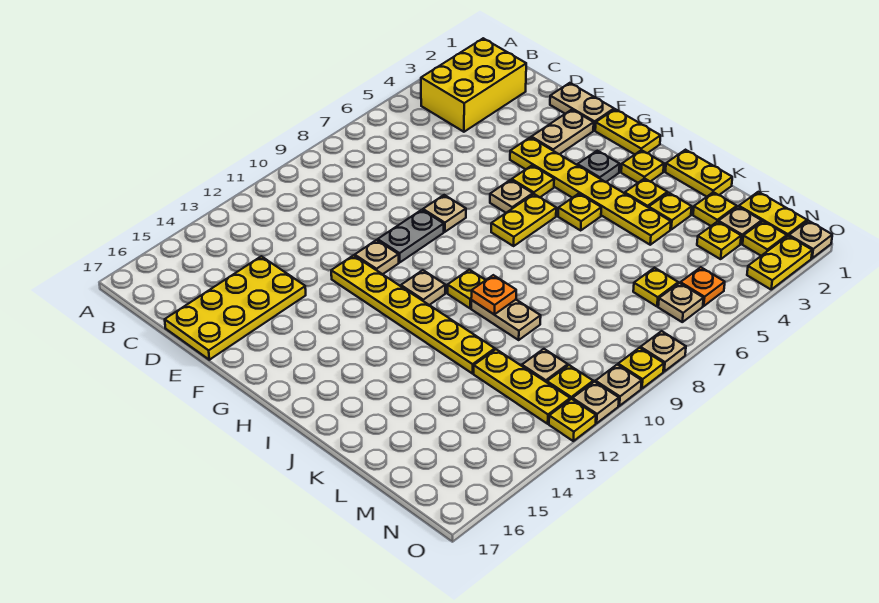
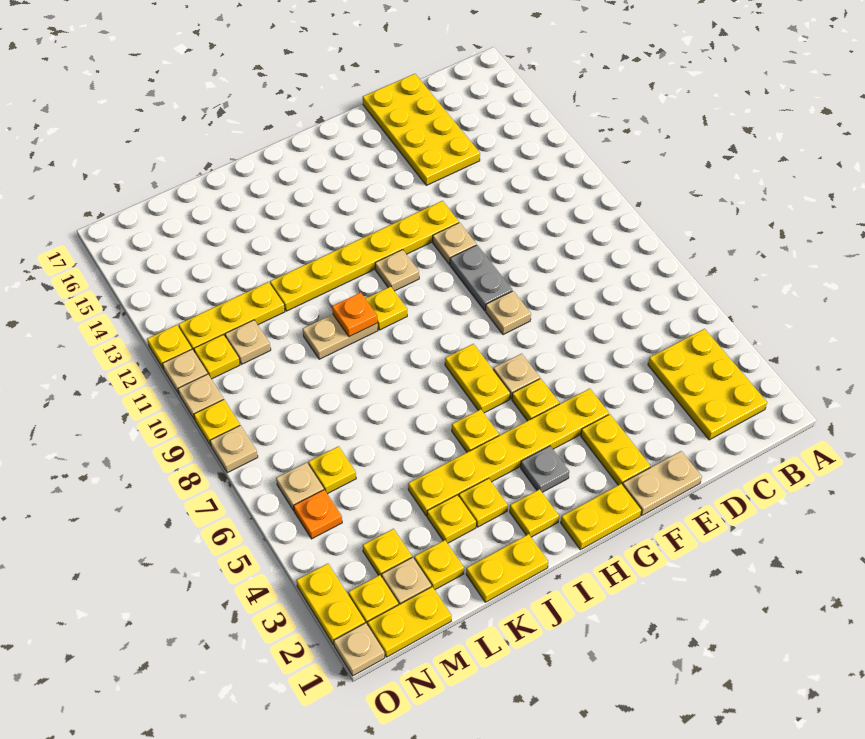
yellow brick B2:C4 level 1 -> yellow plate B2:C4 level 1
tan plate F2:F3 level 1 -> yellow plate F2:F3 level 1

